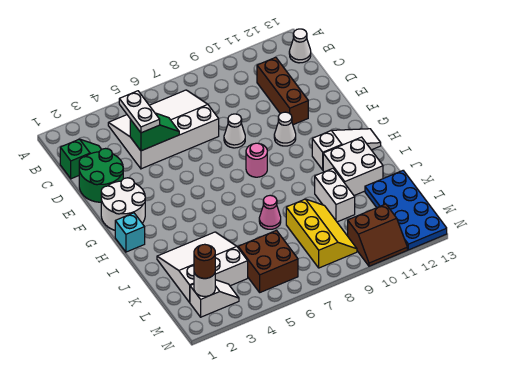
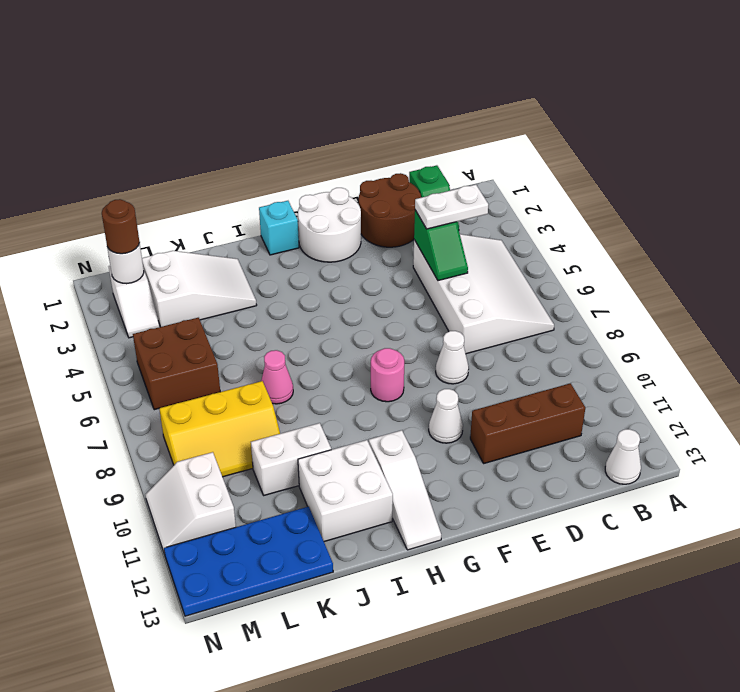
green round brick D1:E2 level 1 -> brown round brick D1:E2 level 1
white slope J2:L4 level 1 top L -> white slope J2:L3 level 1 top L
brown slope M10:N11 level 1 top M -> white slope M10:N11 level 1 top M

